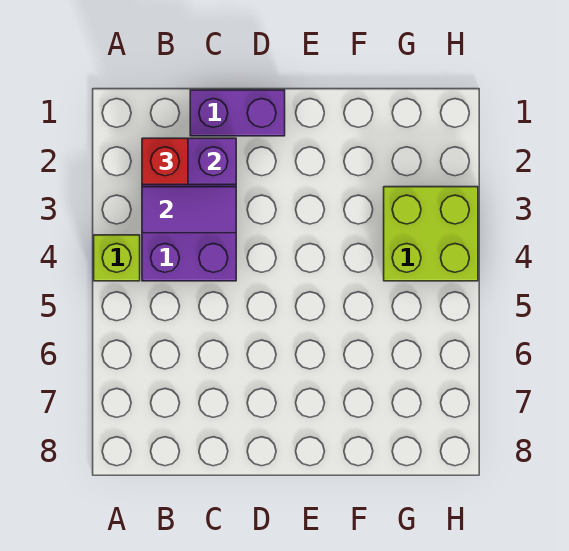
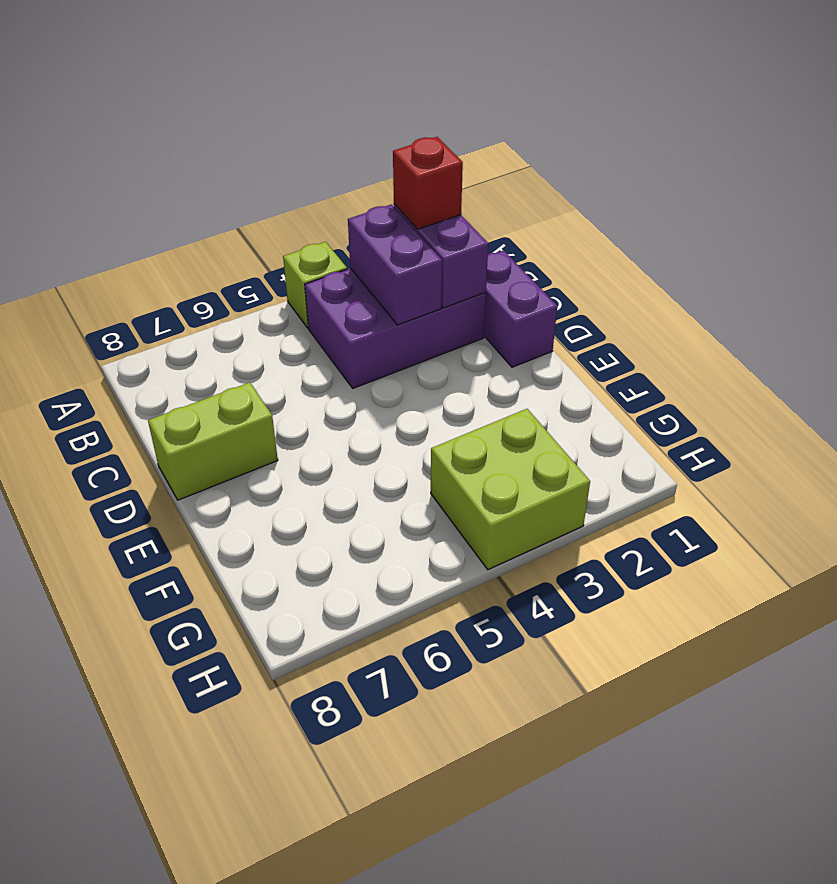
purple tile B3:C3 level 2 -> purple brick B3:C3 level 2
none -> lime brick D7:D8 level 1

